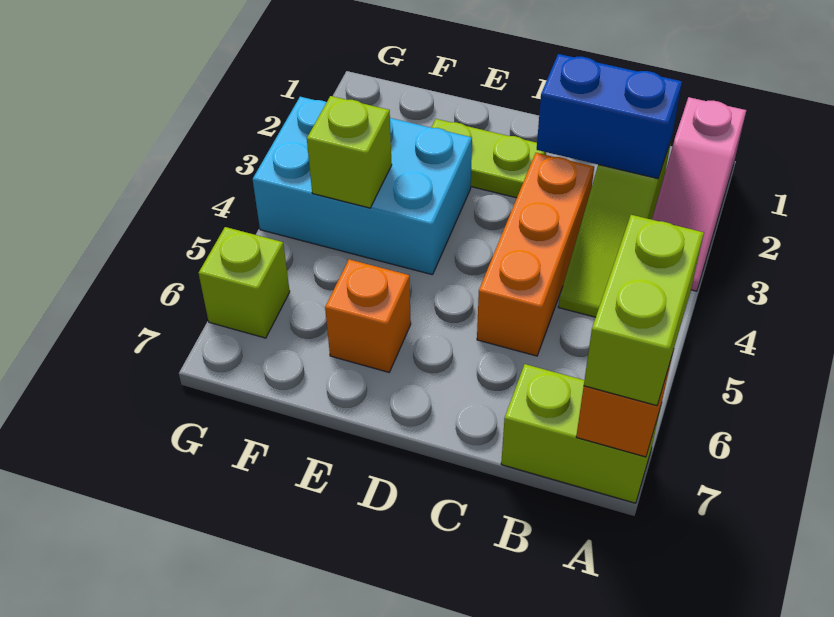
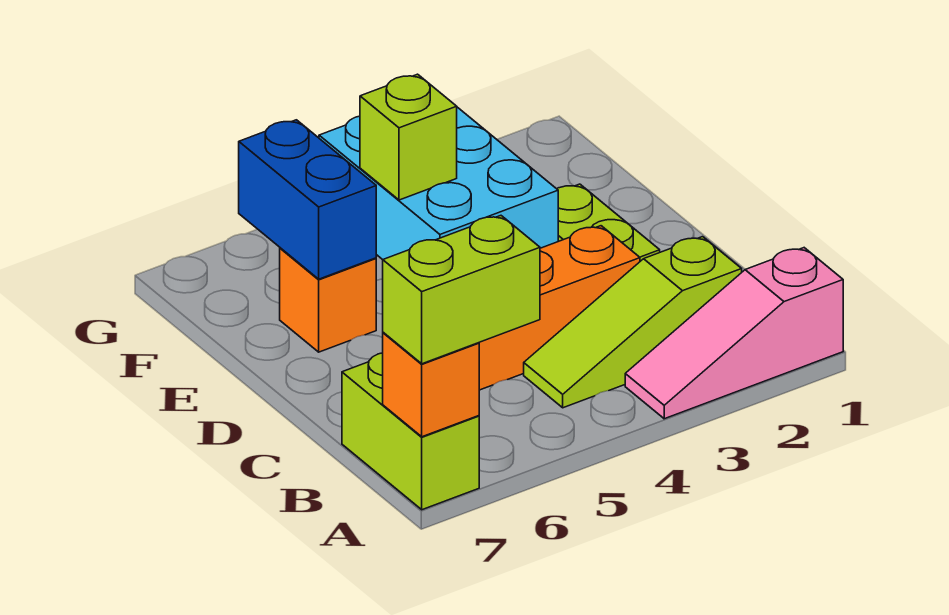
blue brick B2:C2 level 2 -> blue brick E6:F6 level 2
lime brick G6 level 1 -> none

